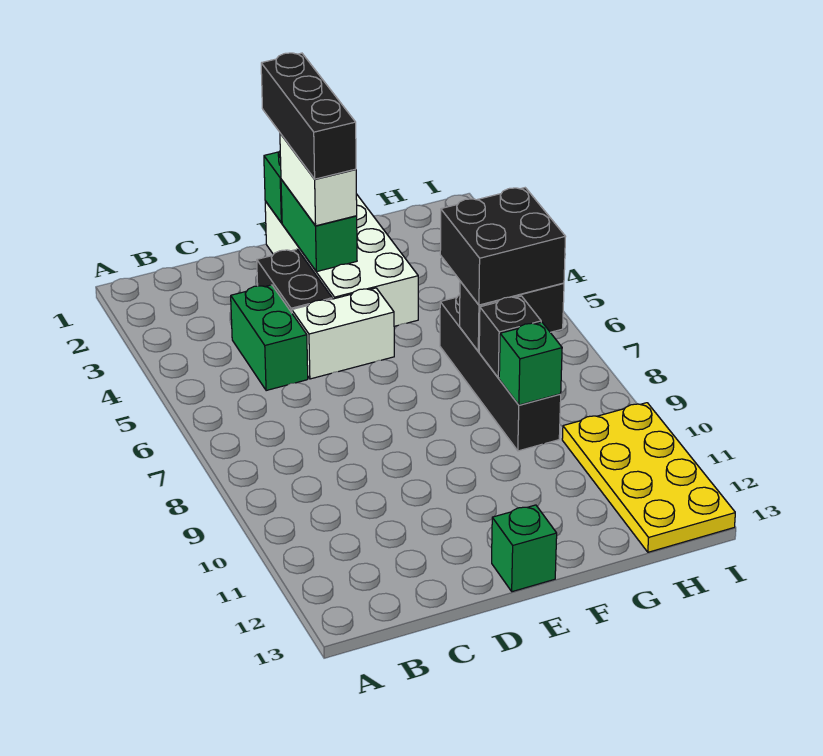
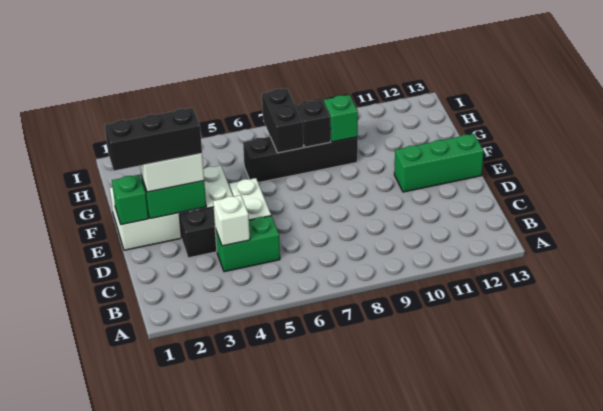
none -> white brick C4 level 2
green brick E13 level 1 -> green brick E11:E13 level 1
black brick G6:H7 level 3 -> none
yellow plate H10:I13 level 1 -> none

